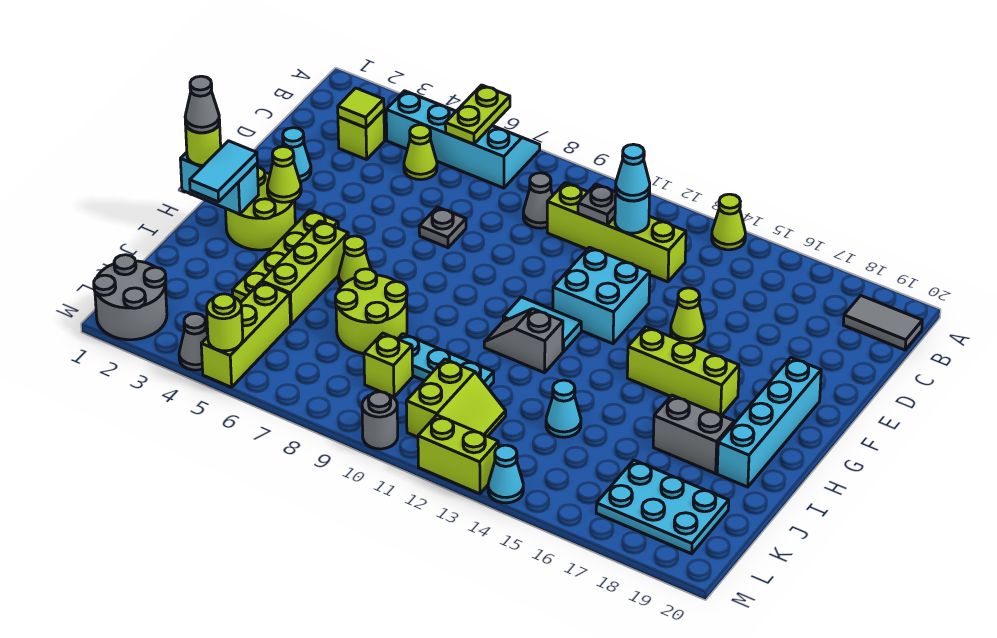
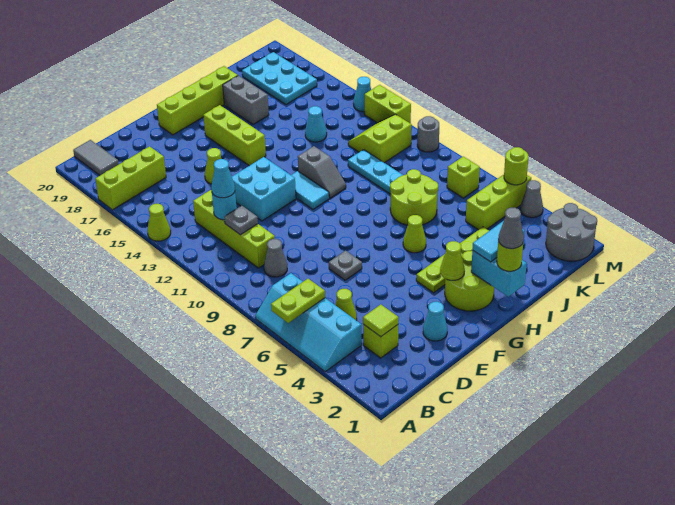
cyan brick F19:I19 level 1 -> lime brick F19:I19 level 1
lime brick H5:J5 level 1 -> lime brick A17:C17 level 1
lime brick K9 level 1 -> lime brick L7 level 1

